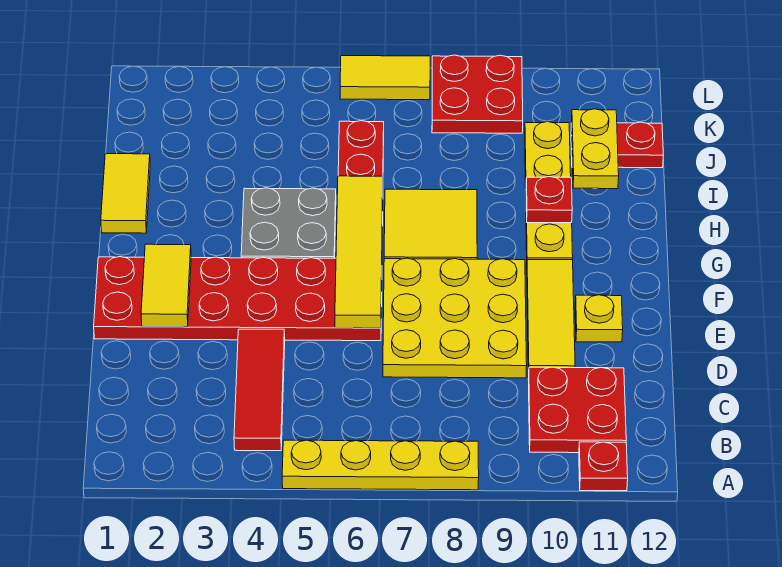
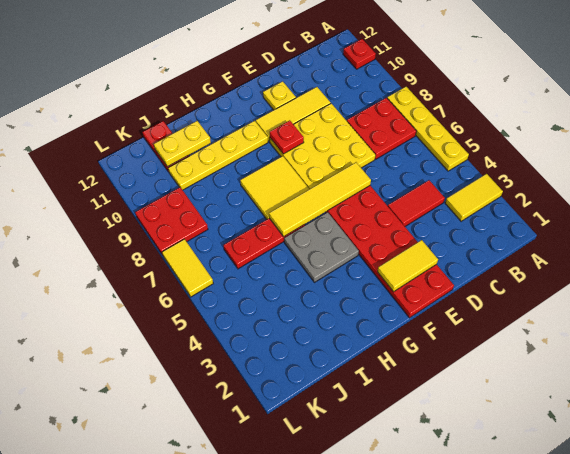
red tile B4:D4 level 1 -> red tile C4:D4 level 1
red plate B10:C11 level 1 -> red plate B7:C8 level 1
yellow tile H1:I1 level 1 -> yellow tile A3:B3 level 1
red plate H10 level 2 -> red plate F9 level 2

